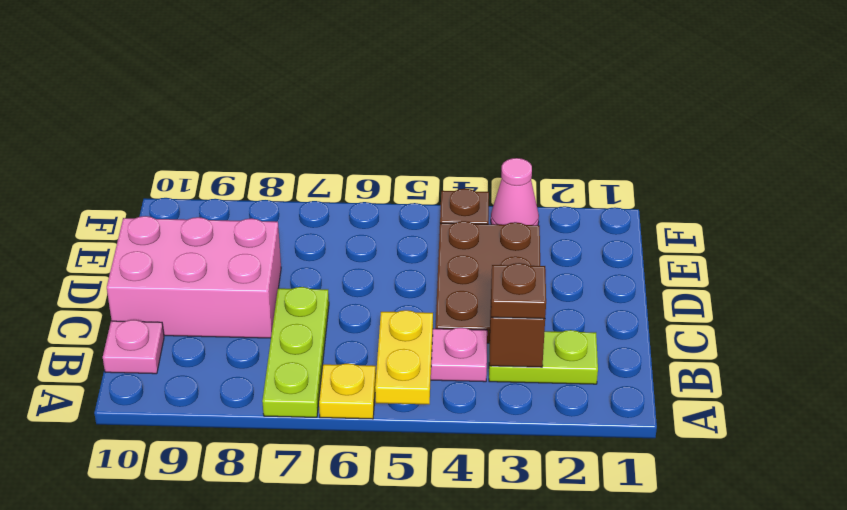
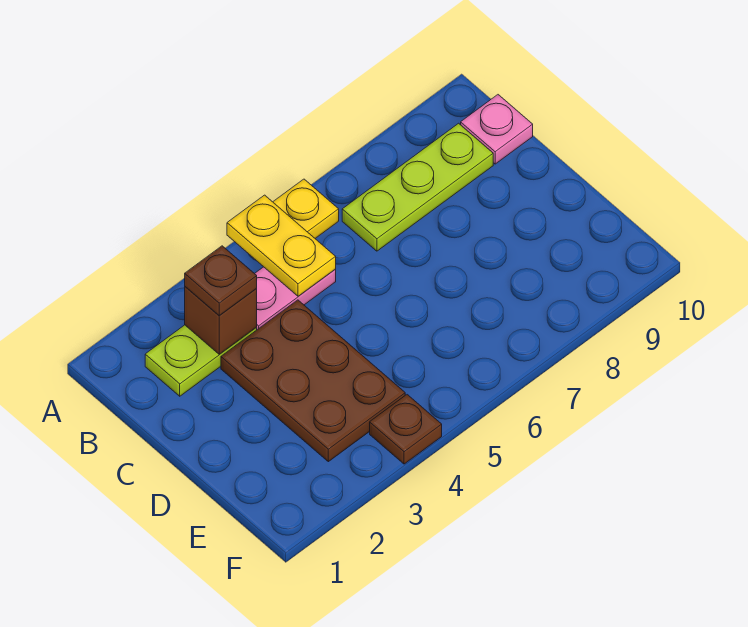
lime plate A7:C7 level 1 -> lime plate B7:B9 level 1
pink brick C8:D10 level 1 -> none
pink cone F3 level 1 -> none

